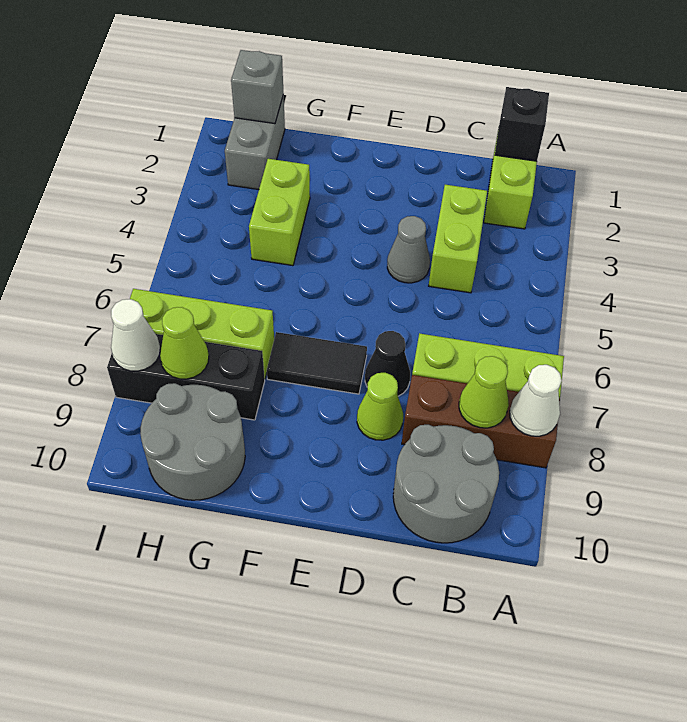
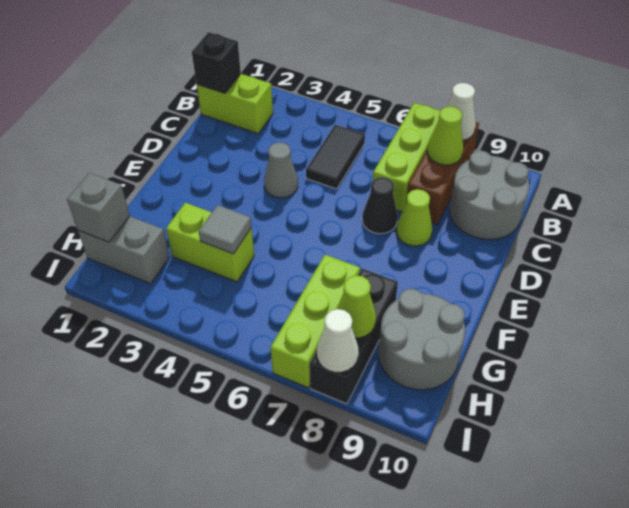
lime brick C3:C4 level 1 -> none
black tile E7:F7 level 1 -> black tile B5:C5 level 1
none -> grey tile G4 level 2

